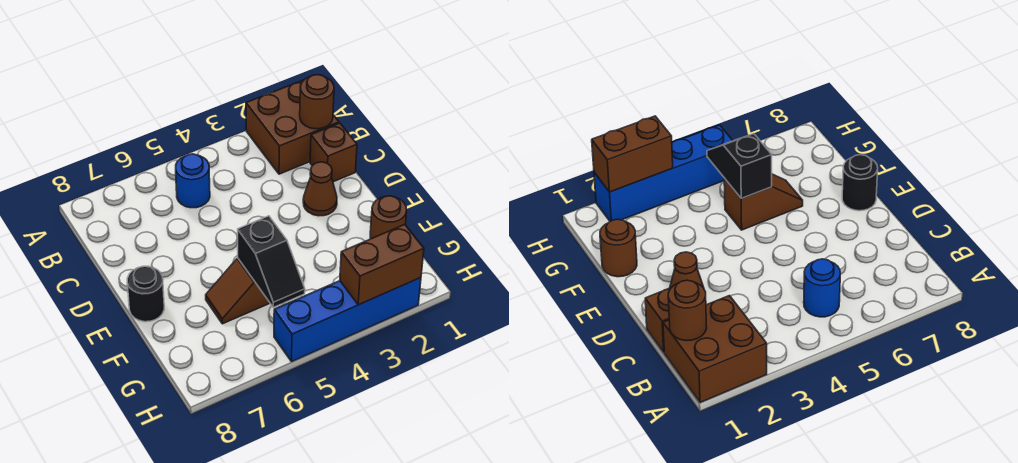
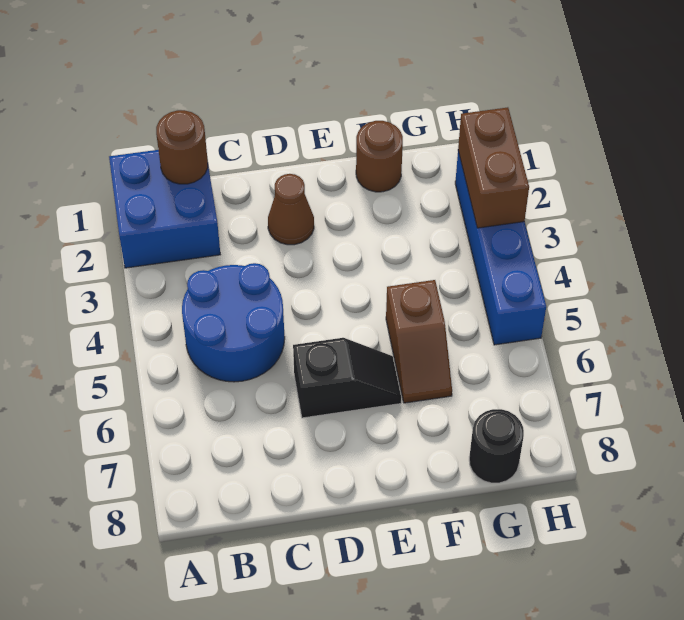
brown brick A1:B2 level 1 -> blue brick A1:B2 level 1
blue round brick B5 level 1 -> blue round brick B4:C5 level 1
brown brick C1 level 1 -> none
black round brick E8 level 1 -> black round brick G8 level 1
black slope F5:G5 level 2 top F -> black slope D6:E6 level 1 top D

